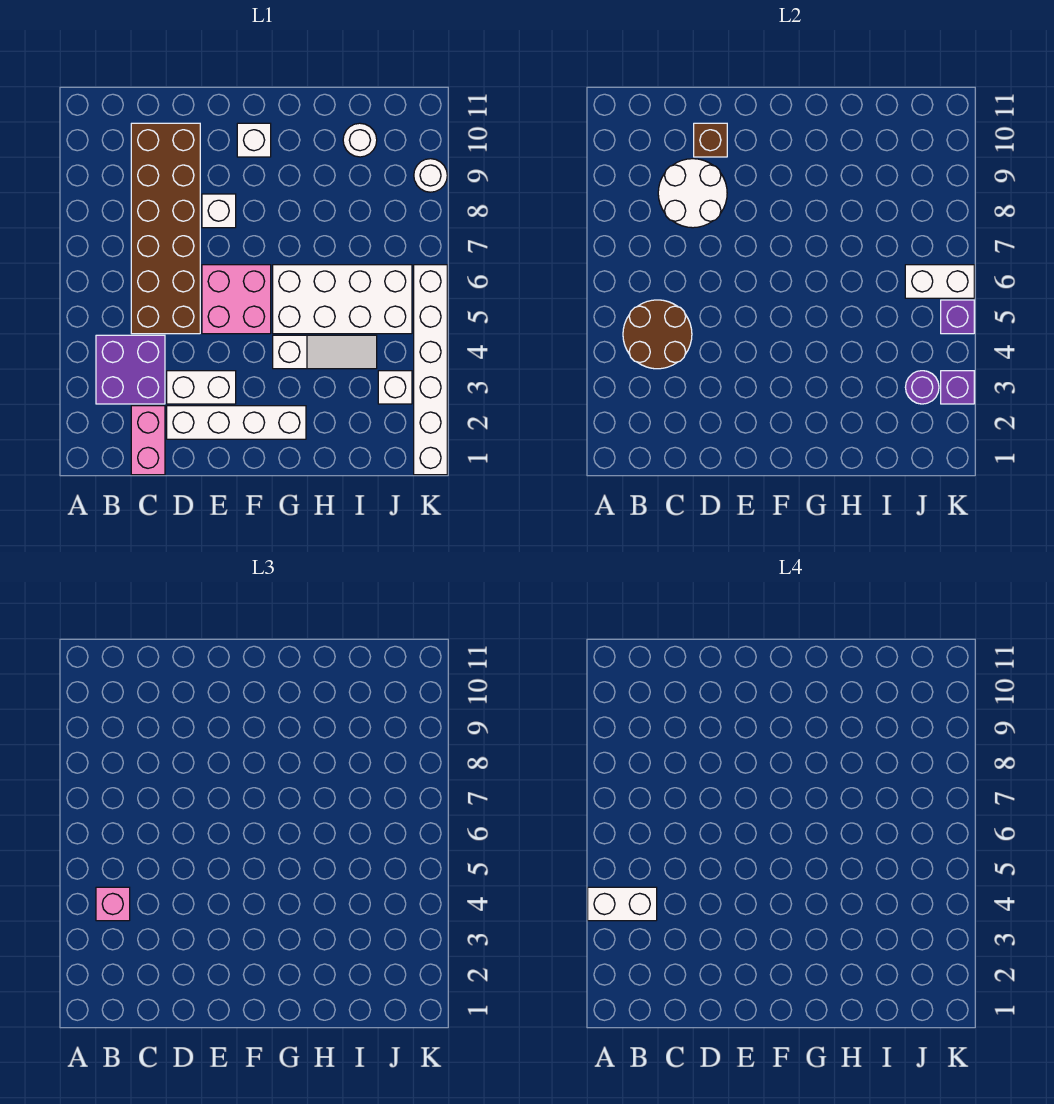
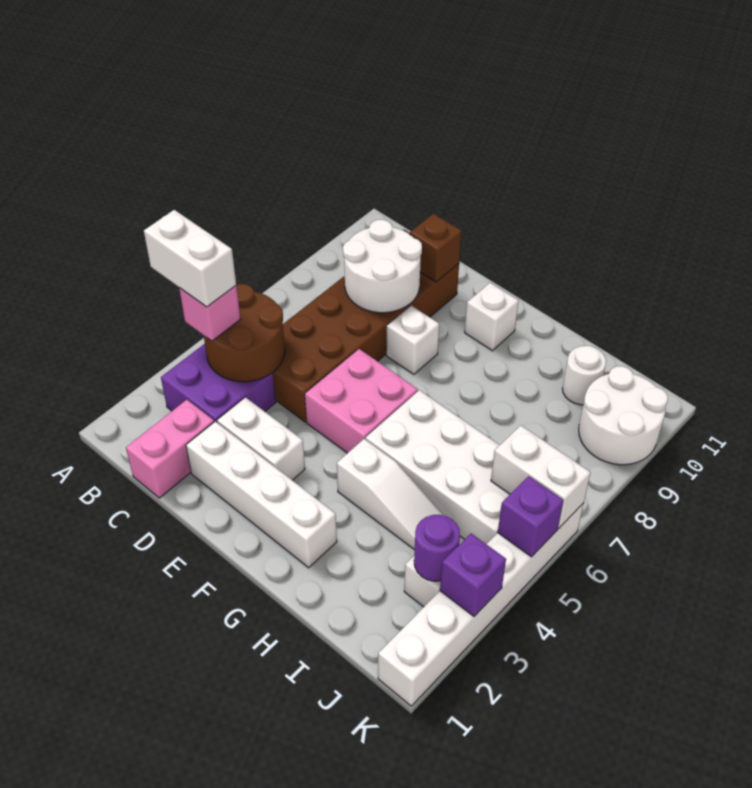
white round brick K9 level 1 -> white round brick J9:K10 level 1

